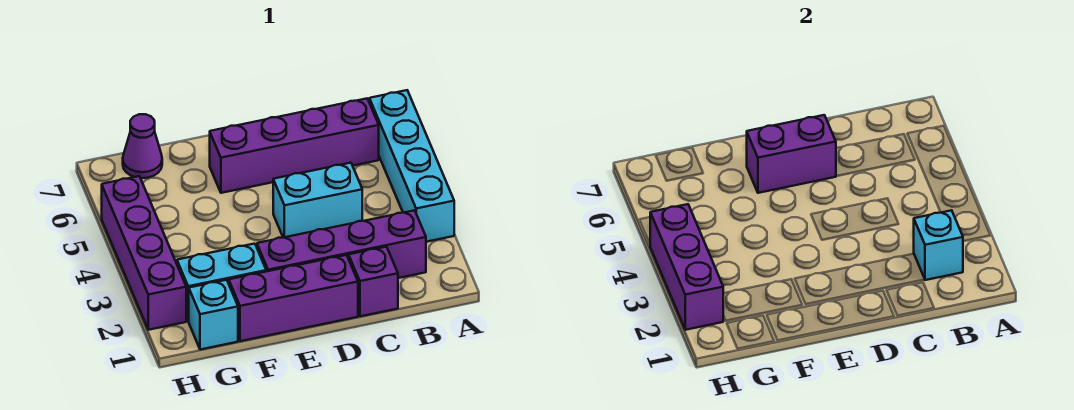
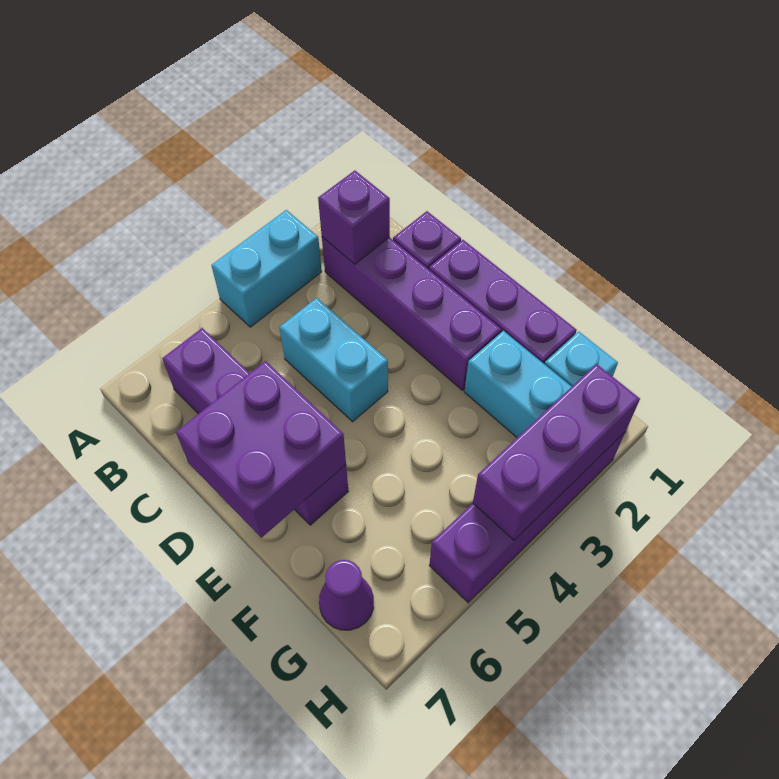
cyan brick A3:A6 level 1 -> cyan brick A3:A4 level 1
cyan brick B2 level 2 -> purple brick B2 level 2
purple brick D6:E6 level 2 -> purple brick D6:E7 level 2

